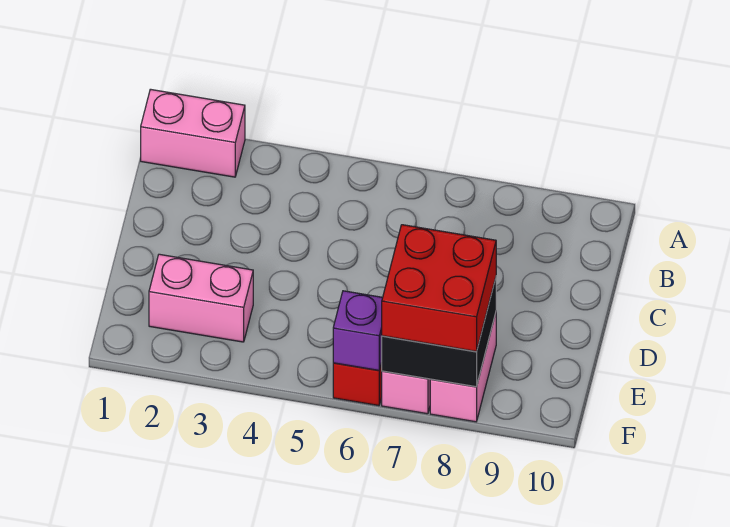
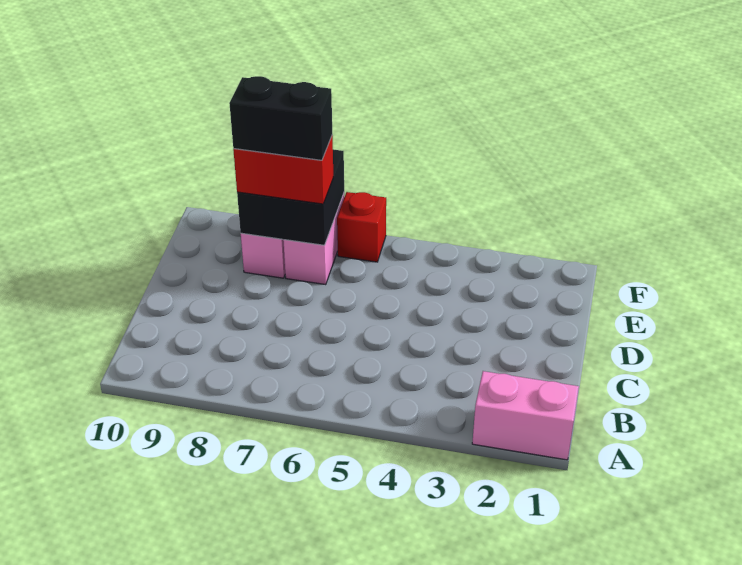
pink brick E2:E3 level 1 -> none
red brick E7:F8 level 3 -> red brick E7:E8 level 3
none -> black brick E7:E8 level 4
purple brick F6 level 2 -> none

